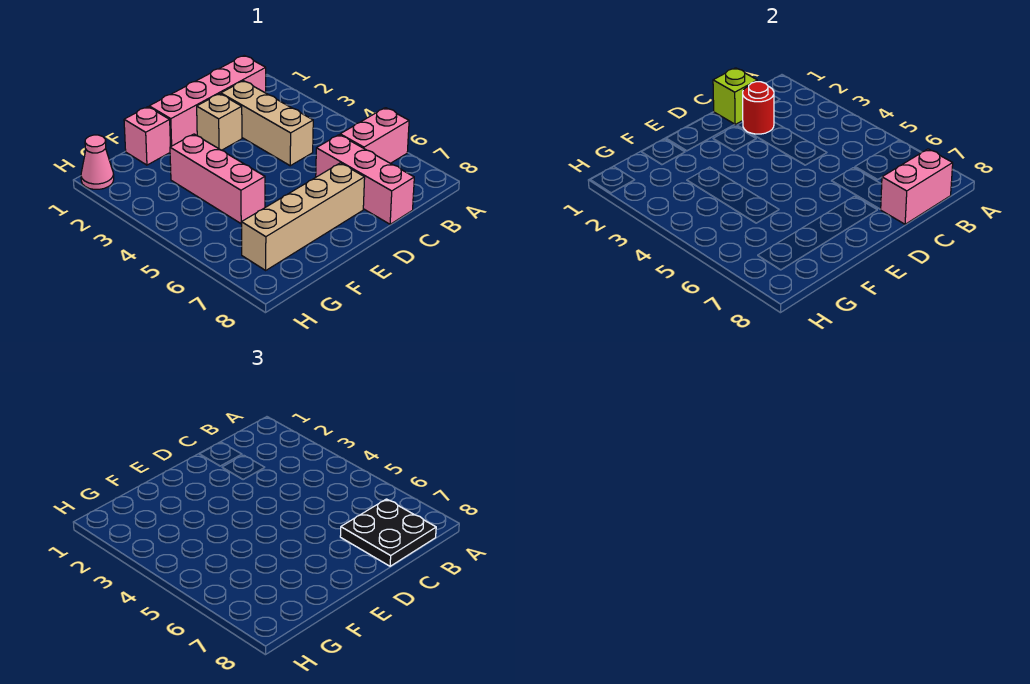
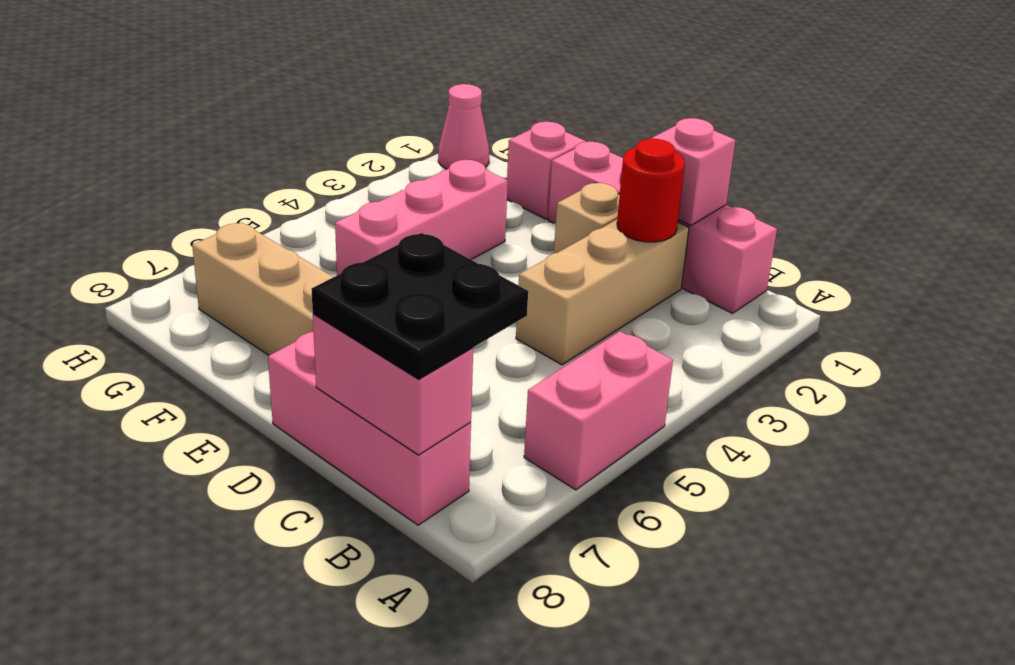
pink brick A6:B6 level 1 -> pink brick A5:A6 level 1
lime brick C1 level 2 -> pink brick C1 level 2
pink brick C6:C8 level 1 -> pink brick B8:D8 level 1

